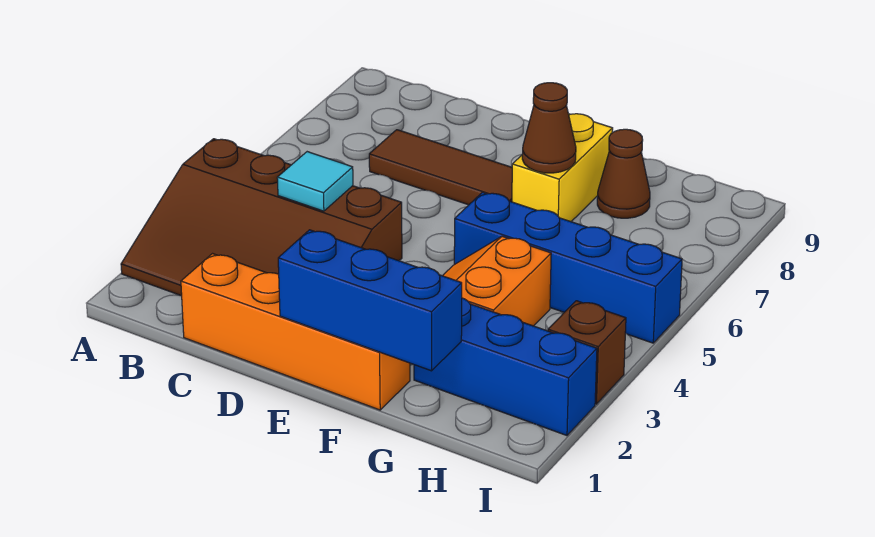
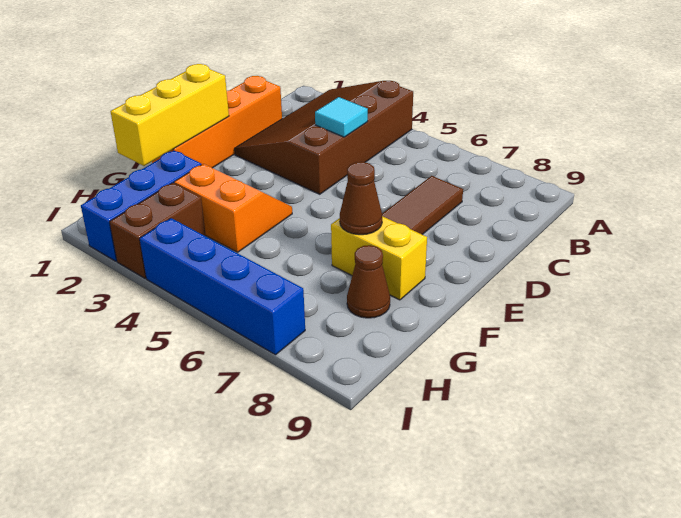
blue brick E1:G1 level 2 -> yellow brick E1:G1 level 2
blue brick F5:I5 level 1 -> blue brick I4:I7 level 1
brown brick I3 level 1 -> brown brick H3:I3 level 1

